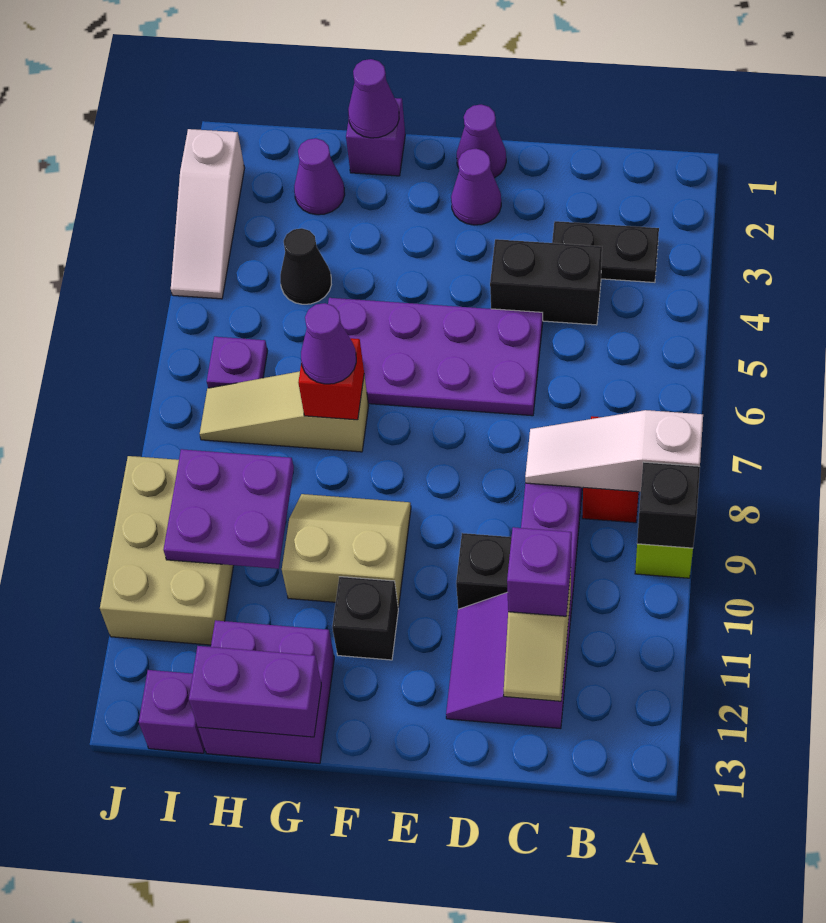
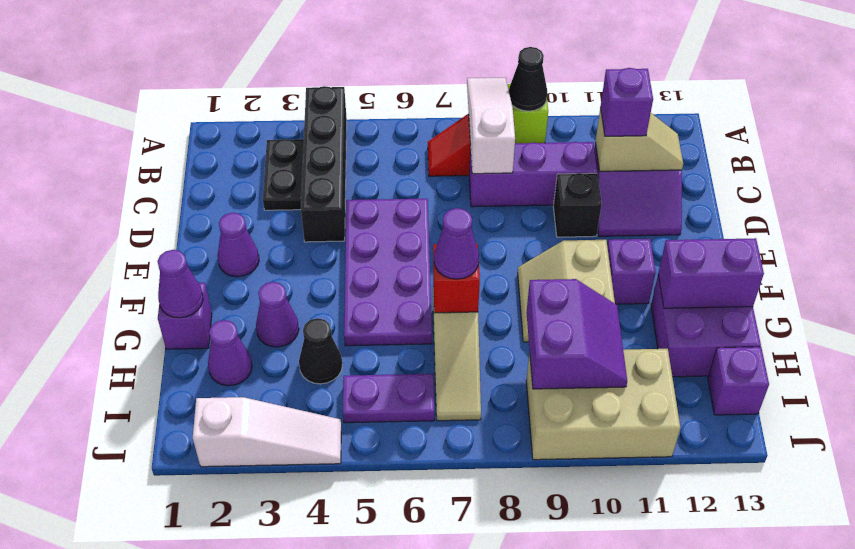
white slope A8:C8 level 2 top A -> white slope A8:C8 level 2 top C
black brick A9 level 2 -> black cone A9 level 2
black brick C4:D4 level 1 -> black brick A4:D4 level 1
purple cone E1 level 1 -> purple cone G3 level 1
black brick F11 level 1 -> purple brick F11 level 1
purple brick G13:H13 level 2 -> purple brick G12:G13 level 2
purple plate H9:I10 level 2 -> purple slope H9:I10 level 2 top 9
purple plate I6 level 1 -> purple plate I5:I6 level 1

